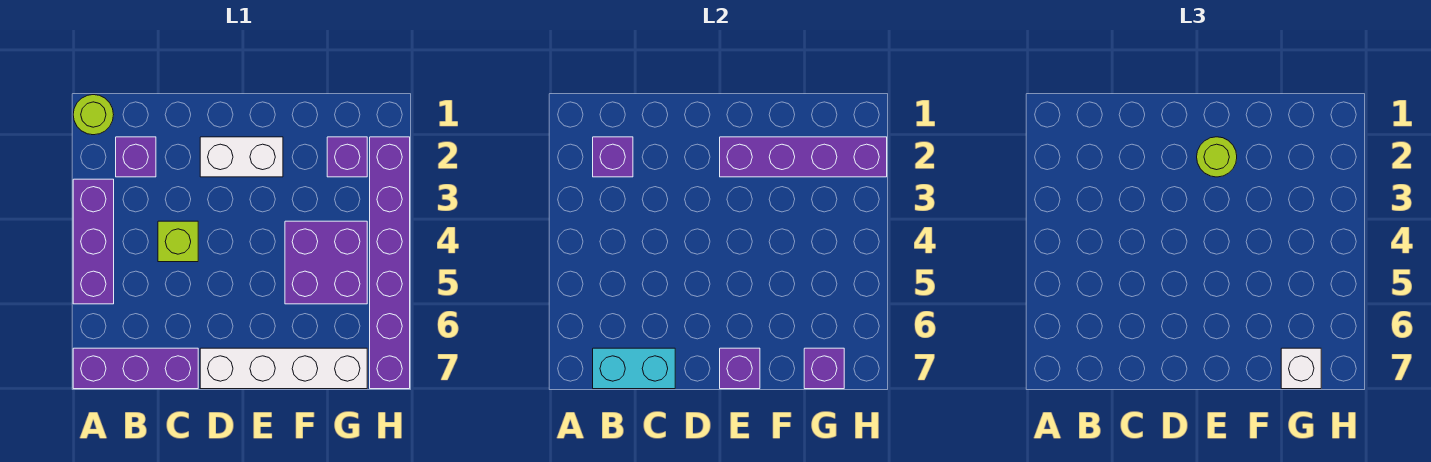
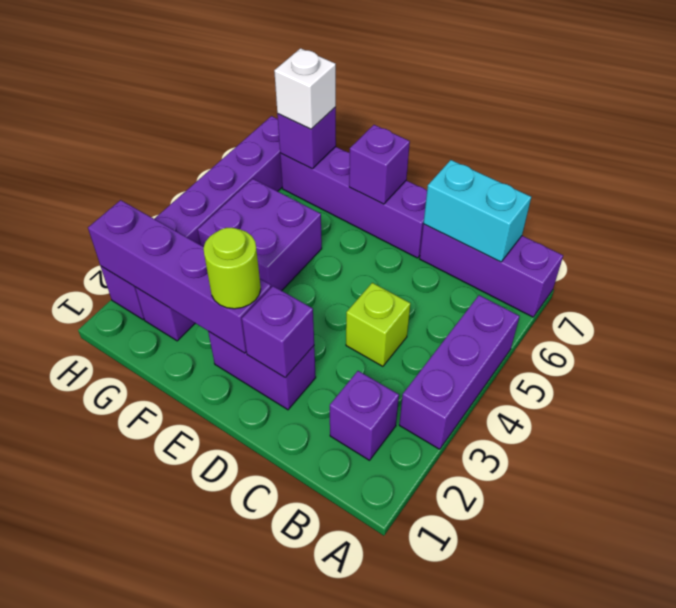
lime round brick A1 level 1 -> none
purple brick B2 level 2 -> purple brick D2 level 2
white brick D2:E2 level 1 -> purple brick D2:E2 level 1
white brick D7:G7 level 1 -> purple brick D7:G7 level 1

